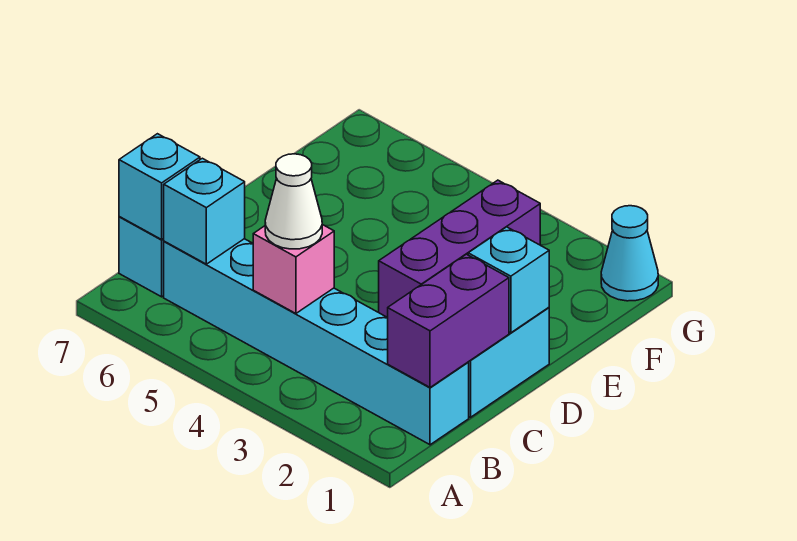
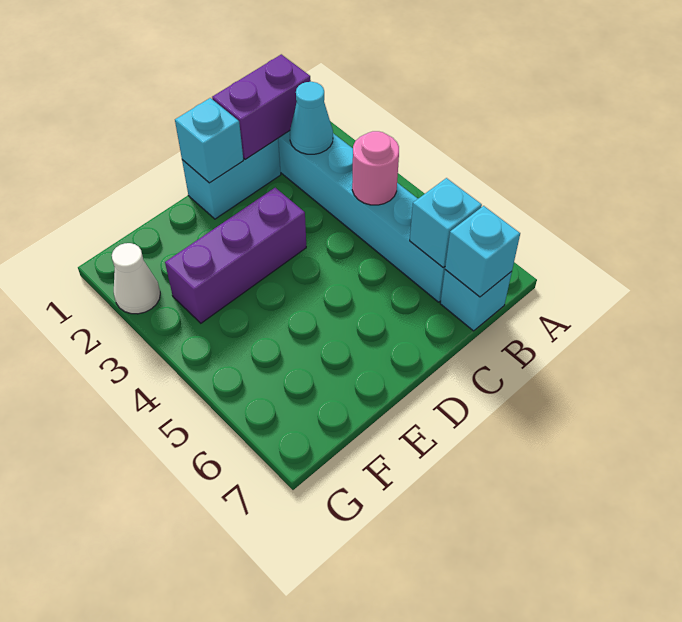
pink brick B4 level 2 -> pink round brick B4 level 2
white cone B4 level 3 -> white cone G2 level 1
cyan cone G1 level 1 -> cyan cone B2 level 2

